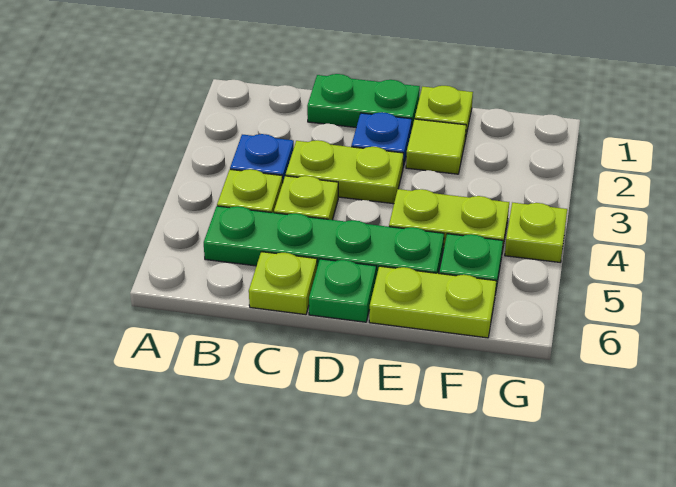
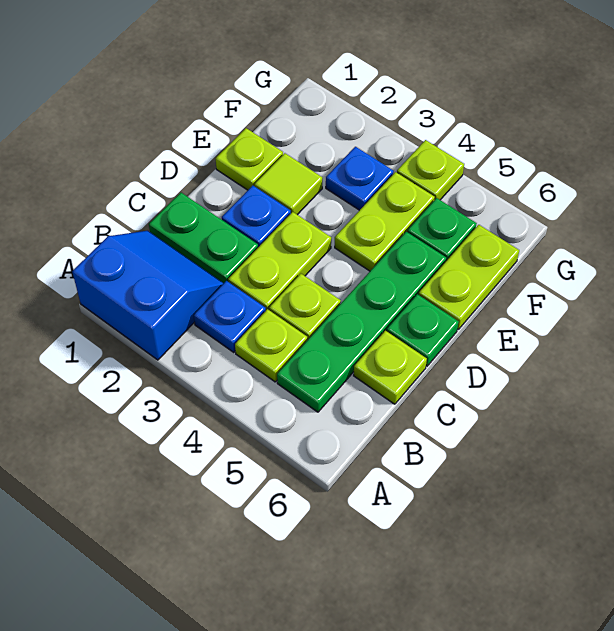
none -> blue slope A1:B2 level 1 top A
green plate C1:D1 level 1 -> green plate C1:C2 level 1
none -> blue plate F3 level 1

